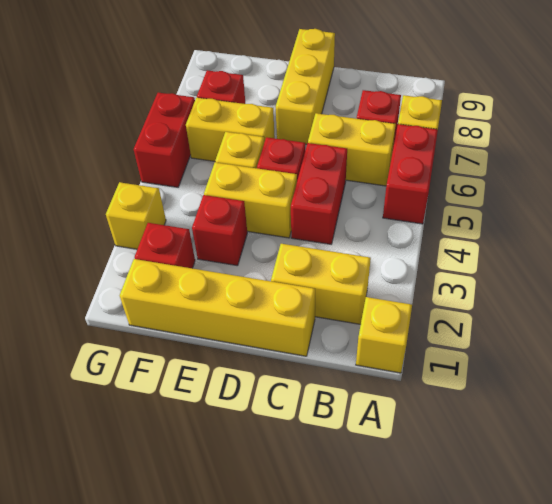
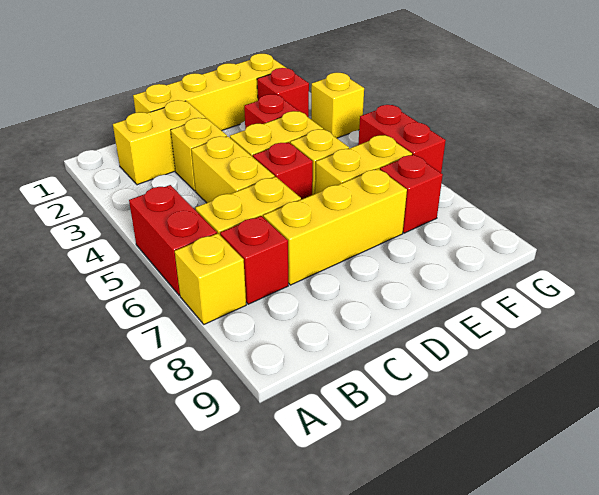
yellow brick A1 level 1 -> yellow brick C3 level 1
red brick C4:C5 level 1 -> yellow brick C4:C5 level 1
yellow brick D7:D9 level 1 -> yellow brick C7:E7 level 1

